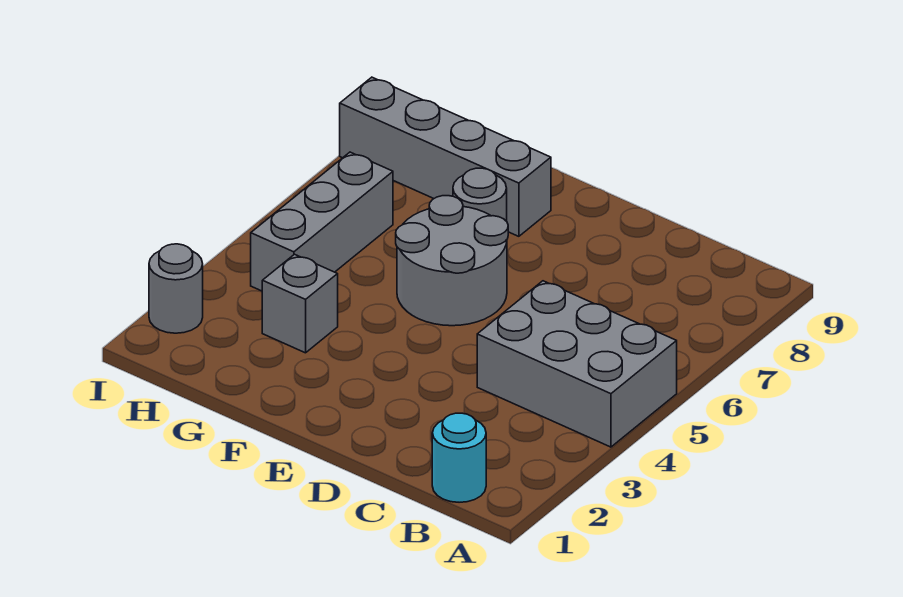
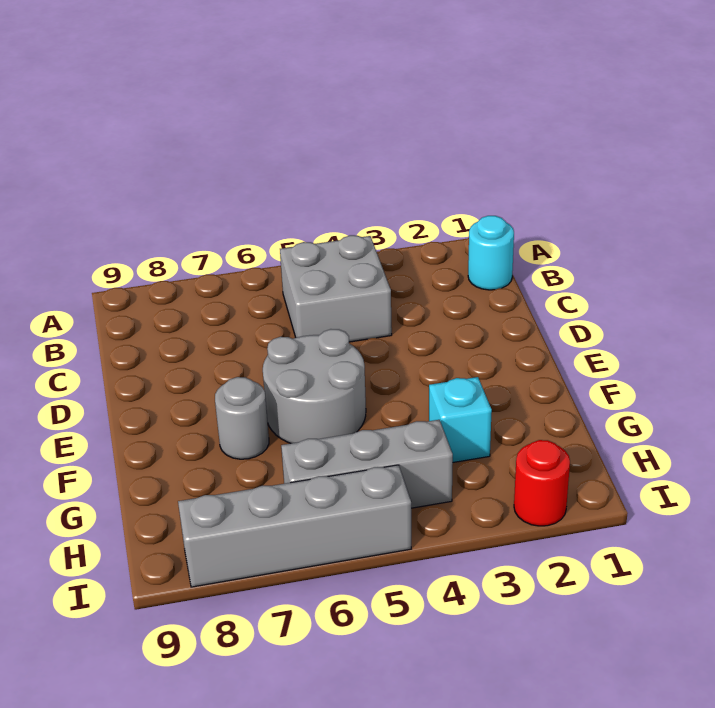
grey brick A4:C5 level 1 -> grey brick B4:C5 level 1
grey brick F8:I8 level 1 -> grey brick I5:I8 level 1
grey brick G3 level 1 -> cyan brick G3 level 1
grey round brick I2 level 1 -> red round brick I2 level 1

